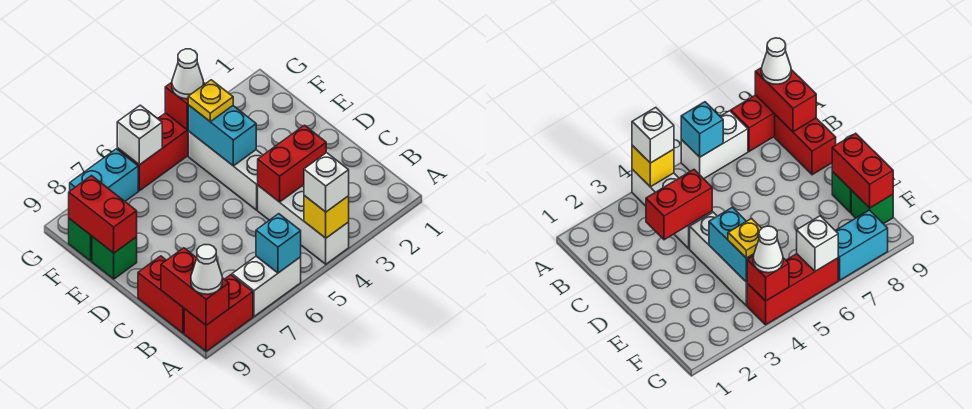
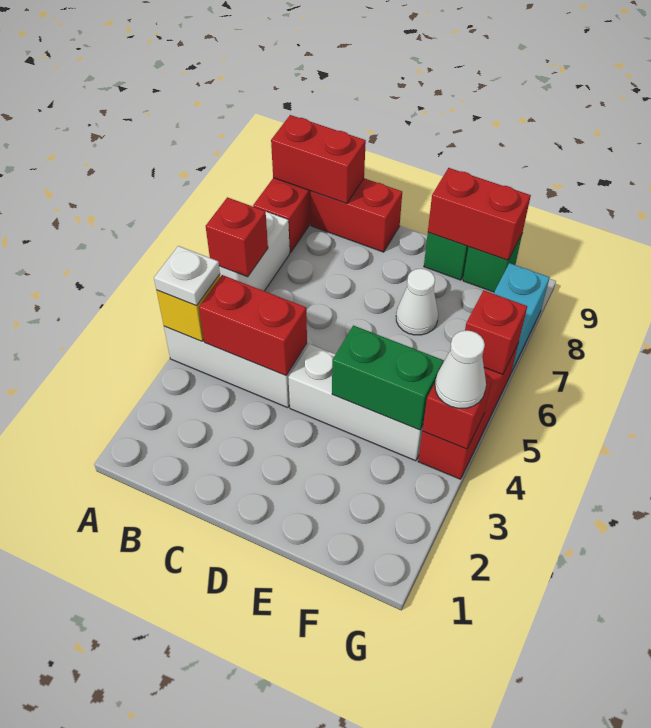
white brick A4 level 3 -> white plate A4 level 3
cyan brick A6 level 2 -> red brick A6 level 2
white cone A9 level 3 -> white cone E7 level 1
red brick C3:C4 level 2 -> red brick B4:C4 level 2
cyan brick E4:F4 level 2 -> green brick E4:F4 level 2
yellow plate F4 level 3 -> none
white brick G6 level 2 -> red brick G6 level 2

